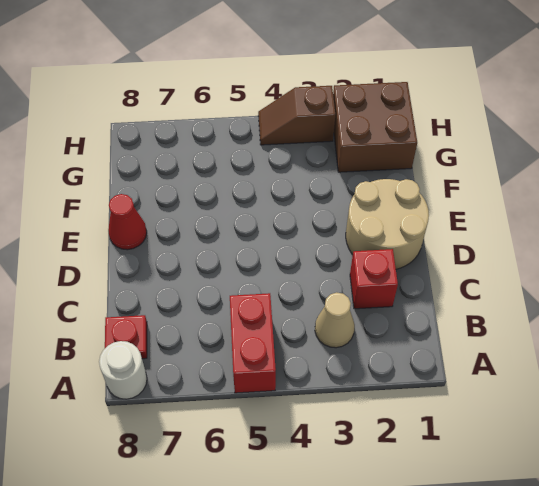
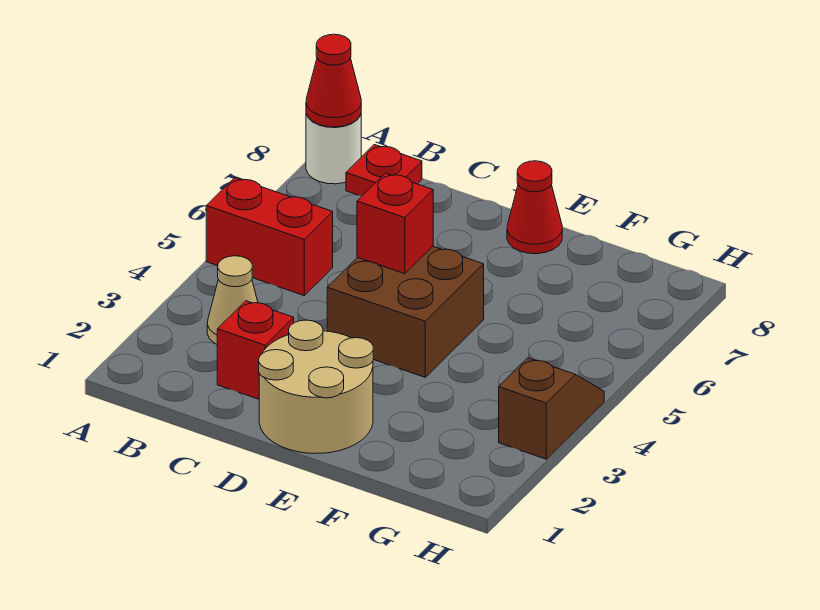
none -> red cone A8 level 2
none -> red brick D5 level 2
brown brick G1:H2 level 1 -> brown brick D4:E5 level 1

